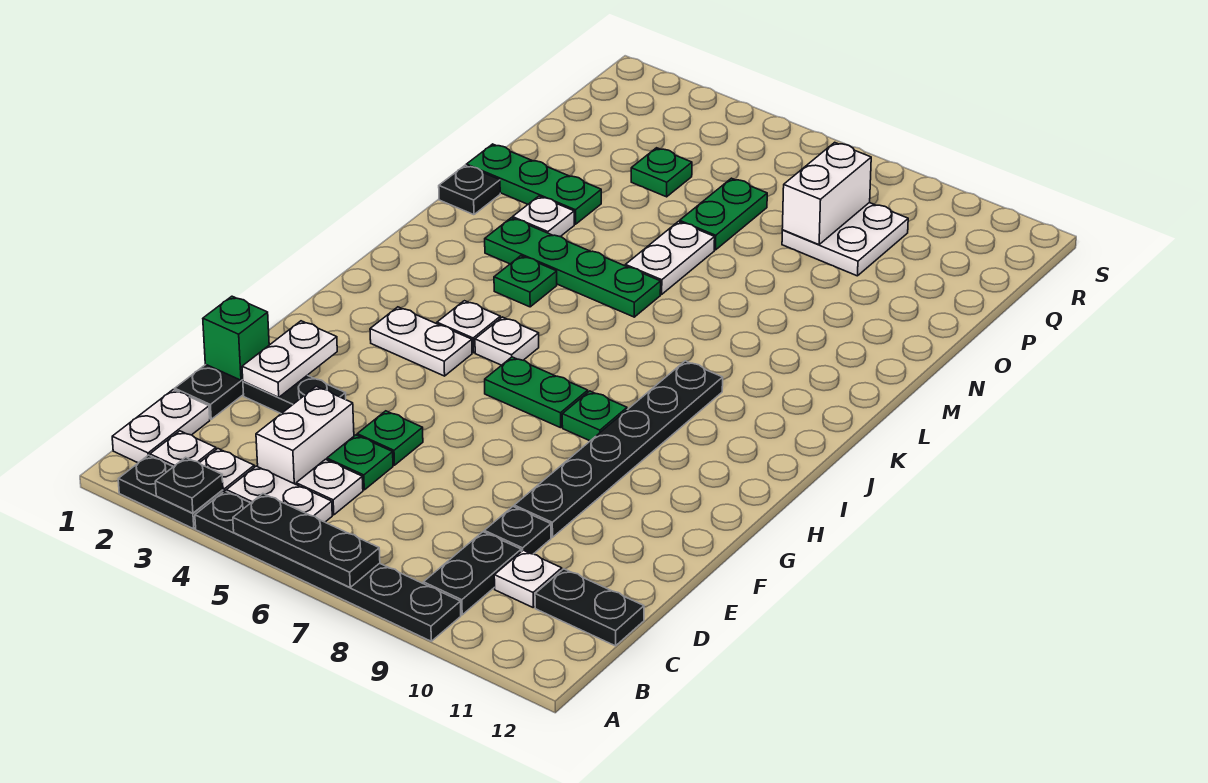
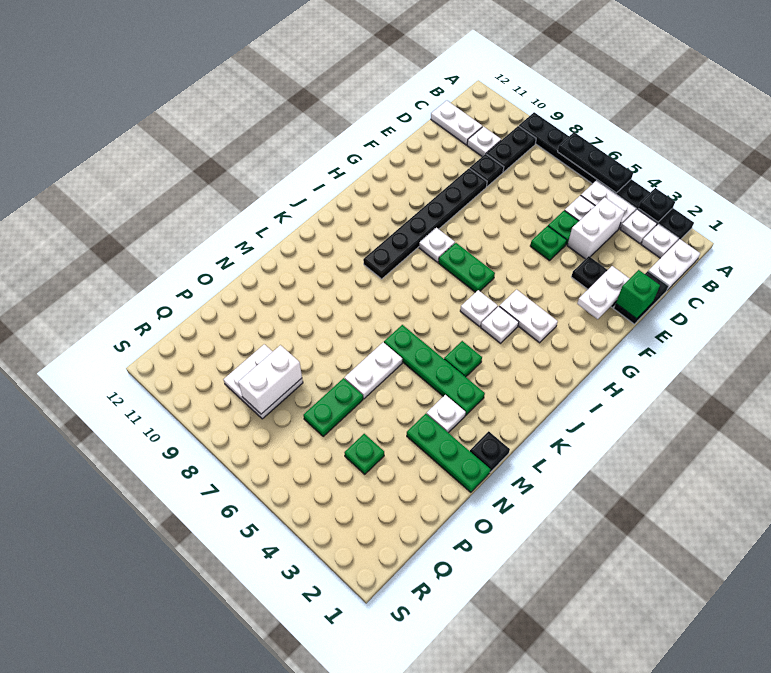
black plate C11:C12 level 1 -> white plate C11:C12 level 1
green plate H8 level 1 -> white plate H8 level 1

